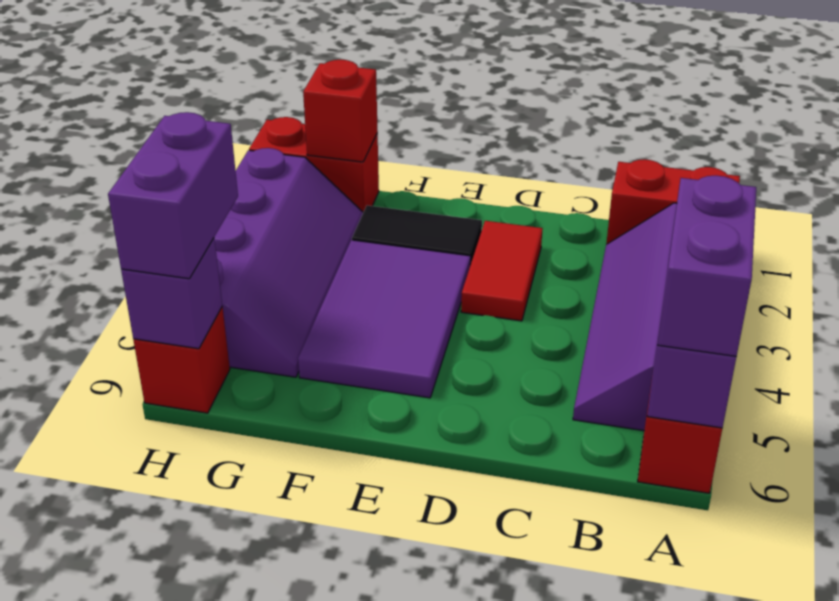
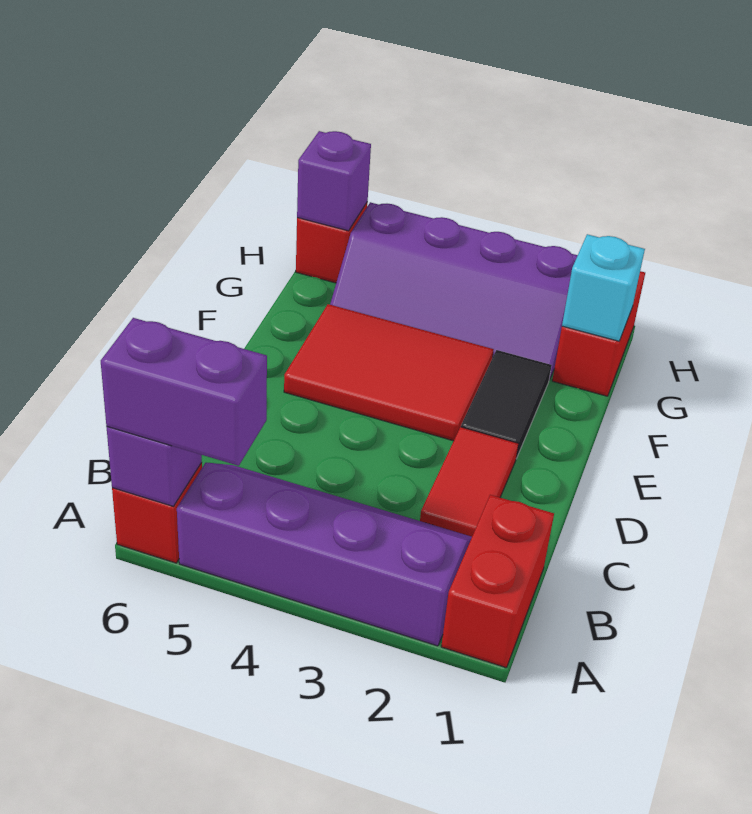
red tile D2:D3 level 1 -> red tile C2:D2 level 1
purple tile E3:F5 level 1 -> red tile E3:F5 level 1
red brick G1 level 2 -> cyan brick G1 level 2
purple brick H5:H6 level 3 -> none

